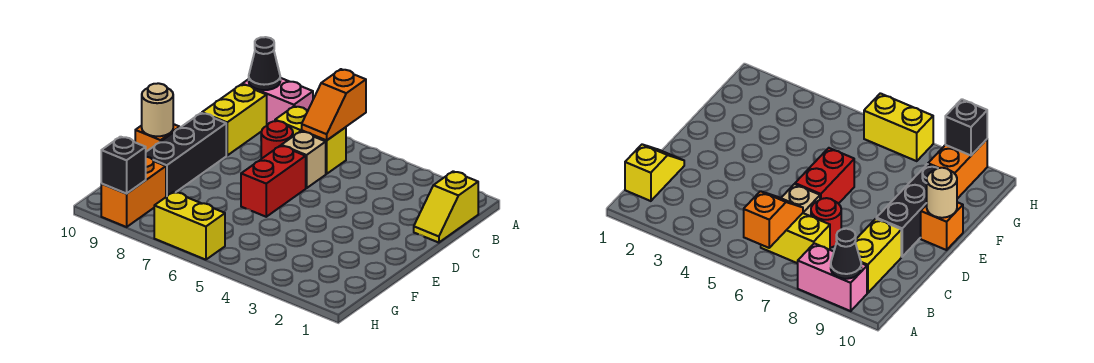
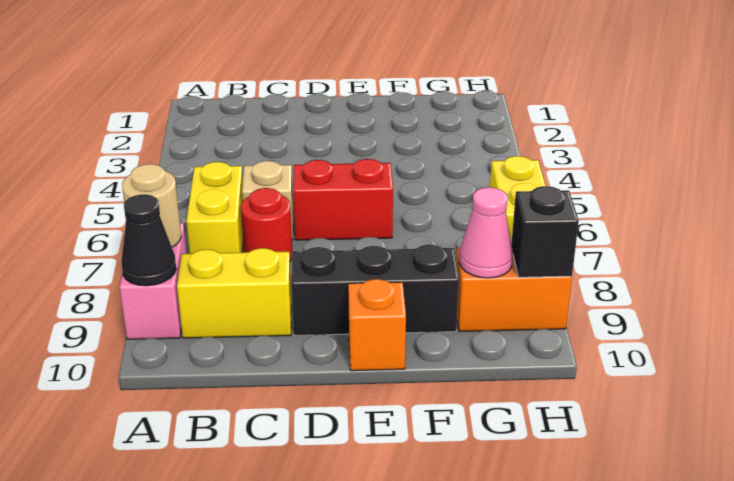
orange slope A6:B6 level 2 top A -> none
yellow slope B1:C1 level 1 top B -> none
tan round brick E10 level 2 -> tan round brick A8 level 2
none -> pink cone G9 level 2

